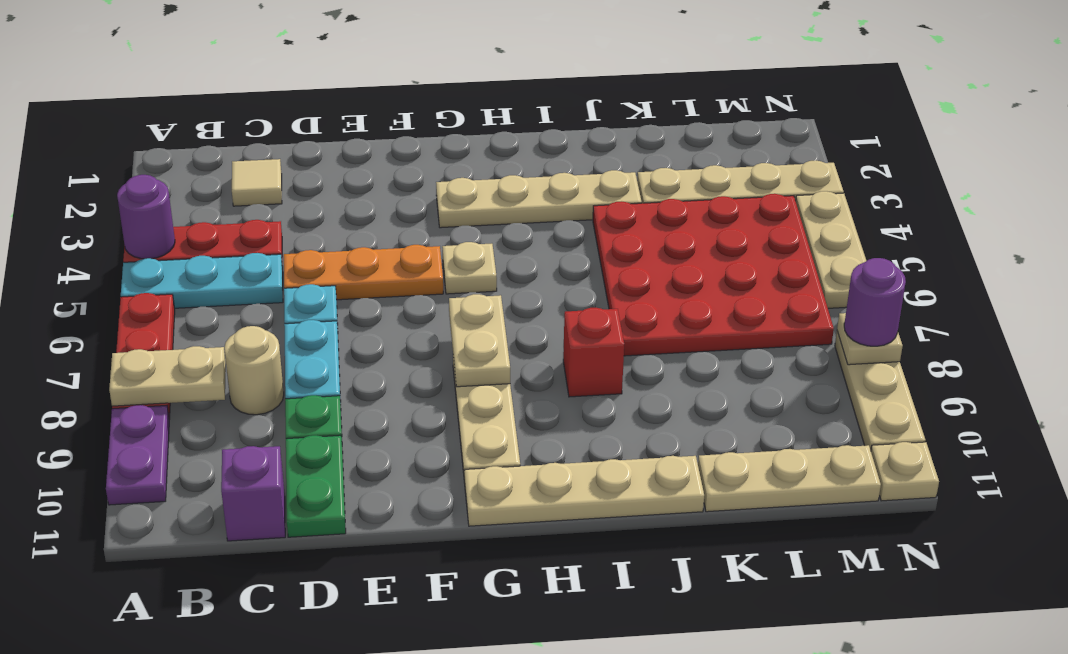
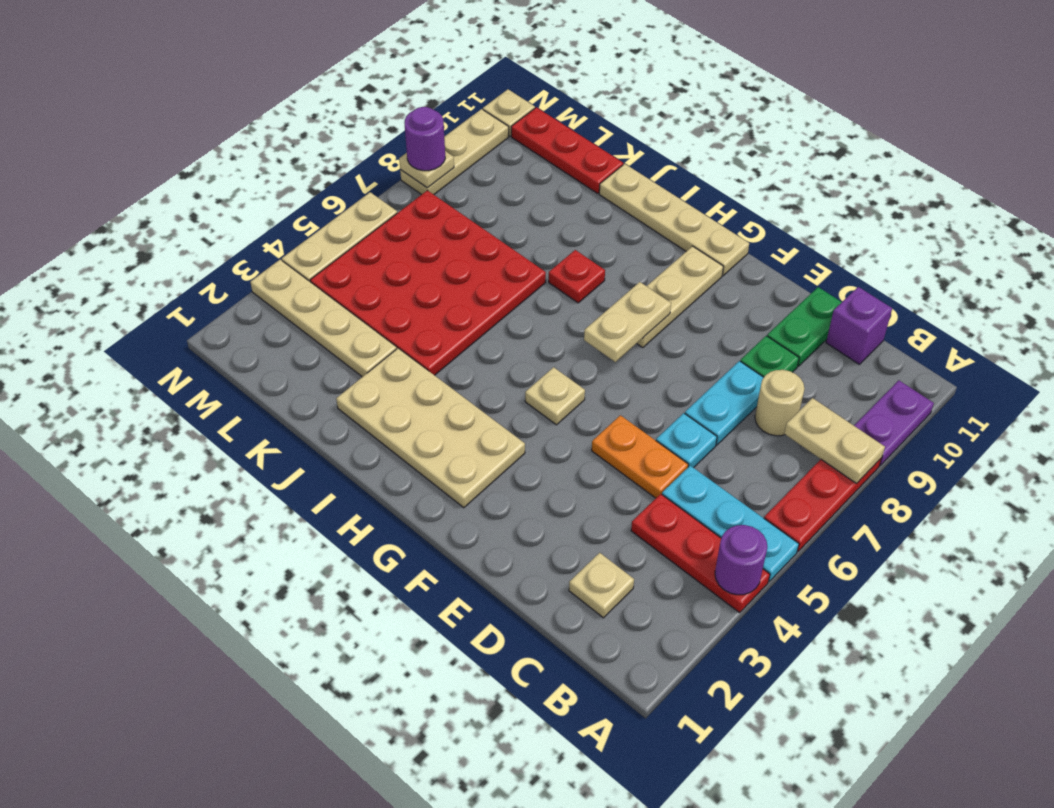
tan tile C2 level 1 -> tan plate C2 level 1
orange plate D5:F5 level 1 -> orange plate D5:E5 level 1
tan plate G3:J3 level 1 -> tan plate G2:J3 level 1
red brick I8 level 1 -> red plate I8 level 1
tan plate K11:M11 level 1 -> red plate K11:M11 level 1

